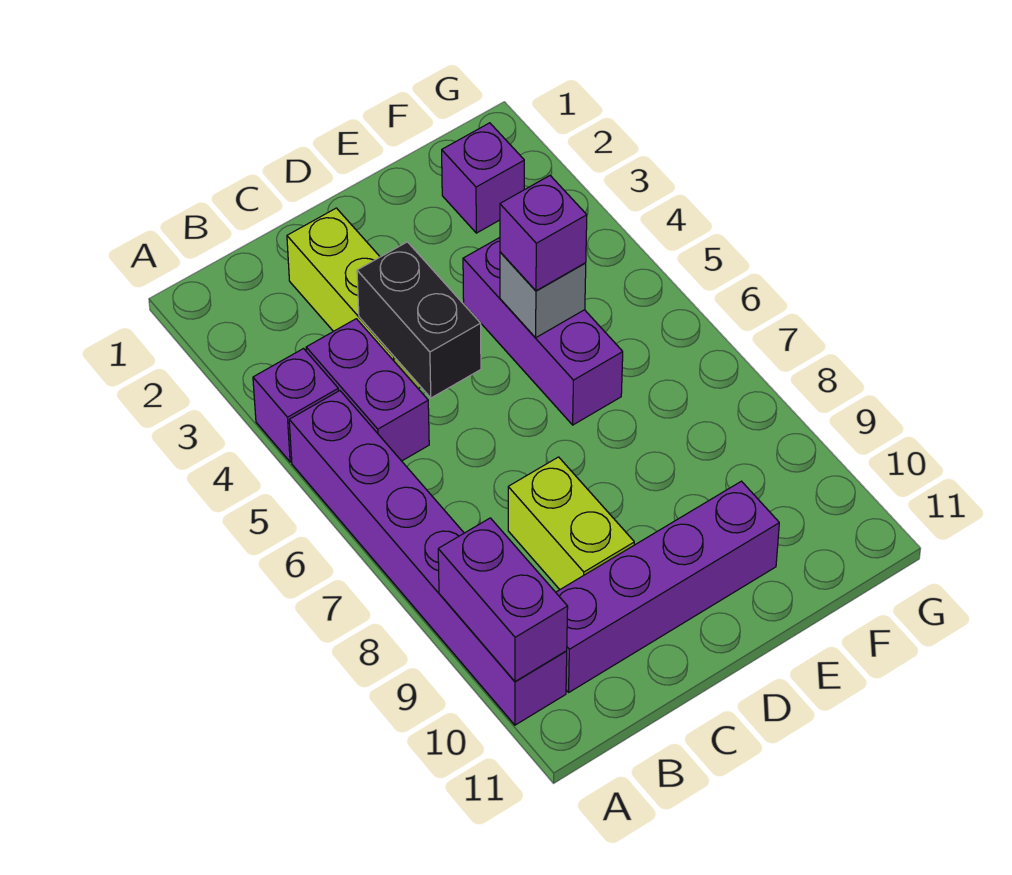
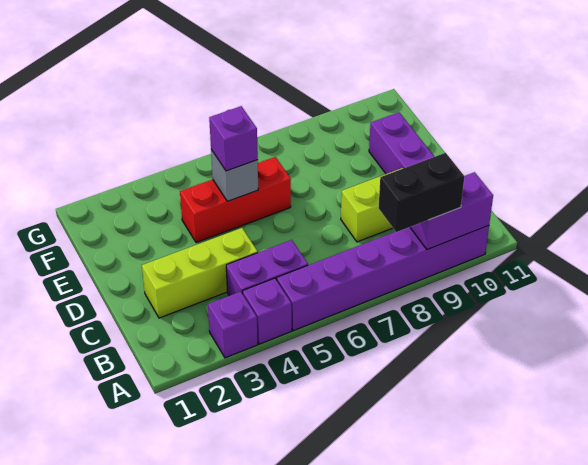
black brick C4:C5 level 2 -> black brick A8:A9 level 3
purple brick E4:E6 level 1 -> red brick E4:E6 level 1
purple brick F2 level 1 -> purple brick A3 level 1

